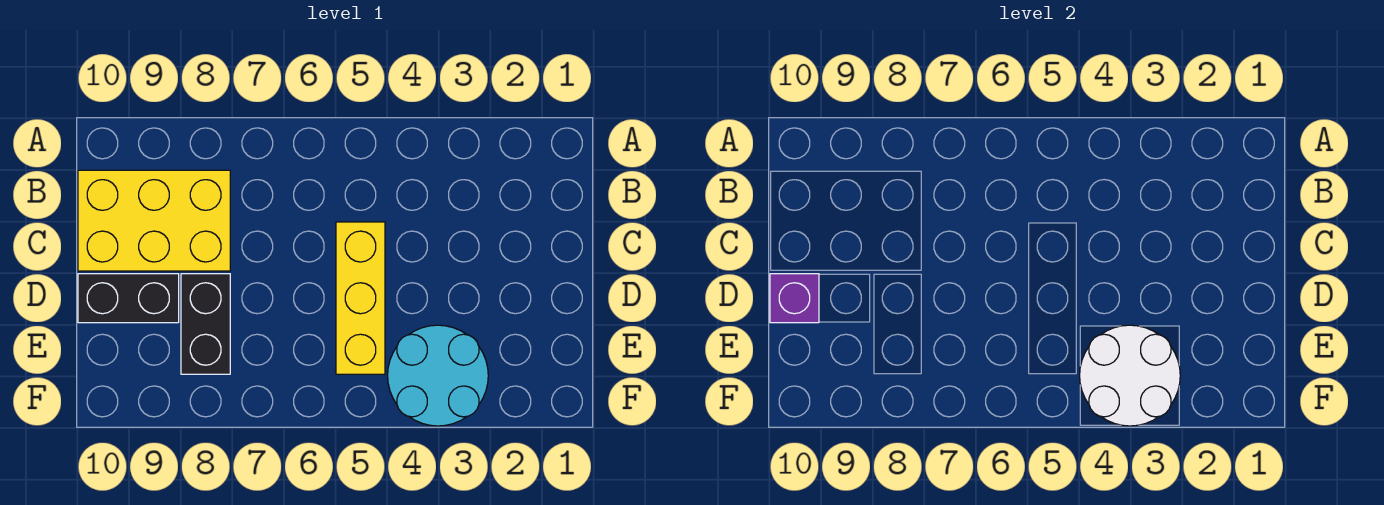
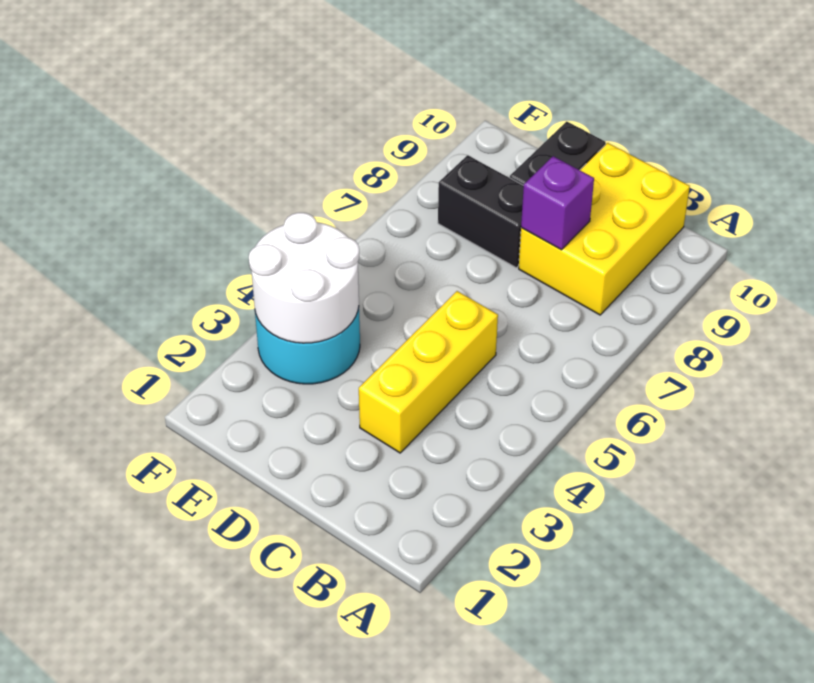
yellow brick C5:E5 level 1 -> yellow brick C3:C5 level 1
purple brick D10 level 2 -> purple brick C8 level 2

